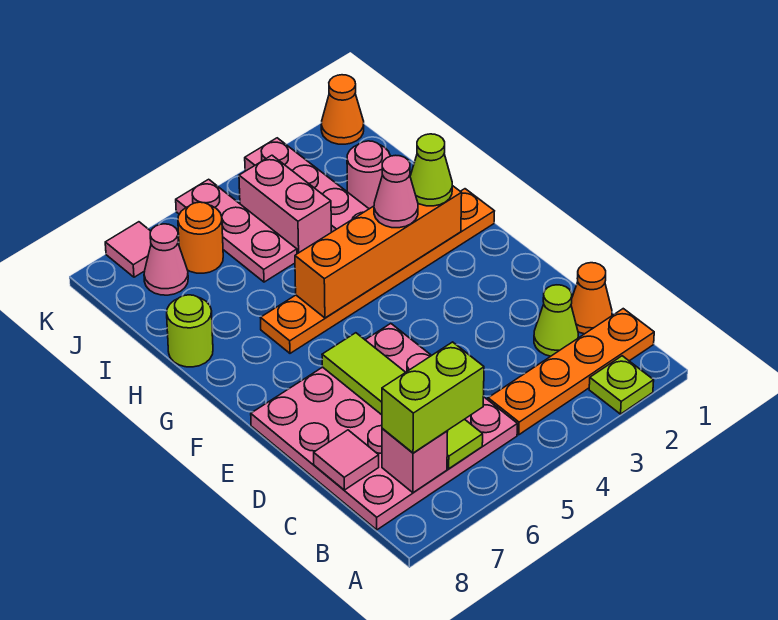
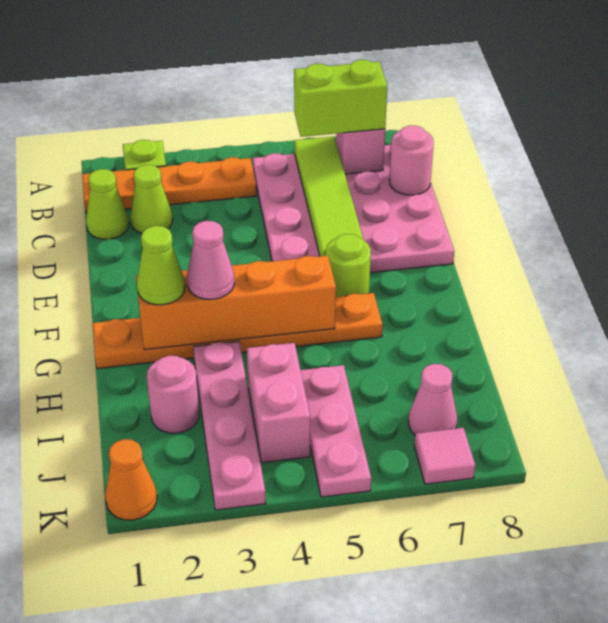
orange cone C1 level 1 -> lime cone C1 level 1
pink tile C8 level 2 -> pink round brick C8 level 2
lime round brick H8 level 1 -> lime round brick F6 level 1
orange round brick J6 level 1 -> none

